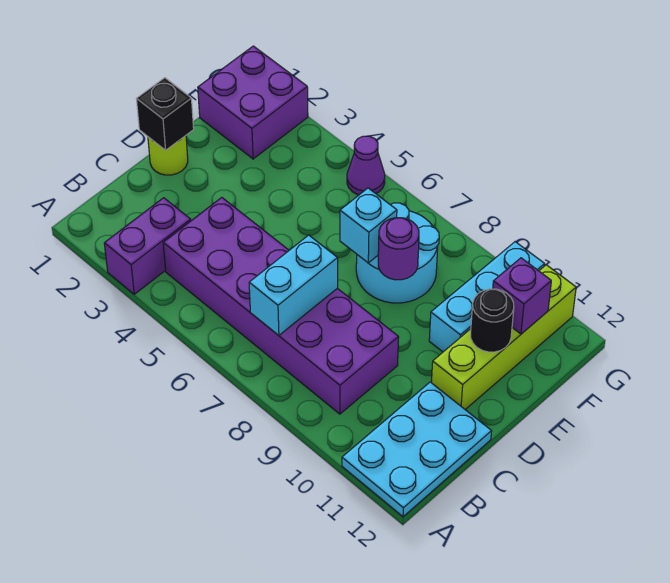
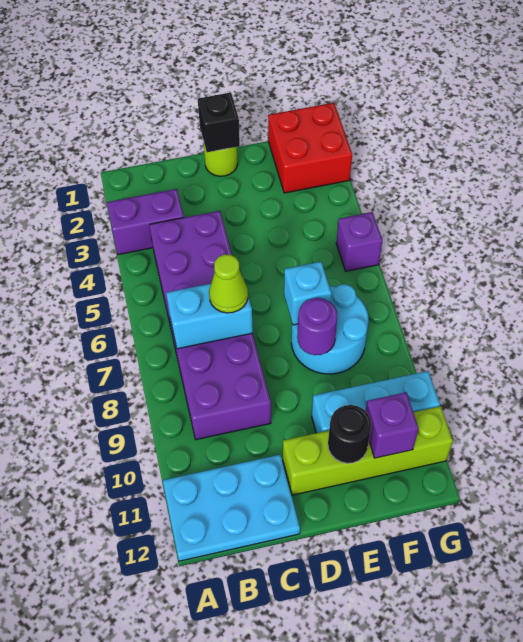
none -> lime cone C7 level 3
purple brick F1:G2 level 1 -> red brick F1:G2 level 1
purple cone G5 level 1 -> purple brick G5 level 1

